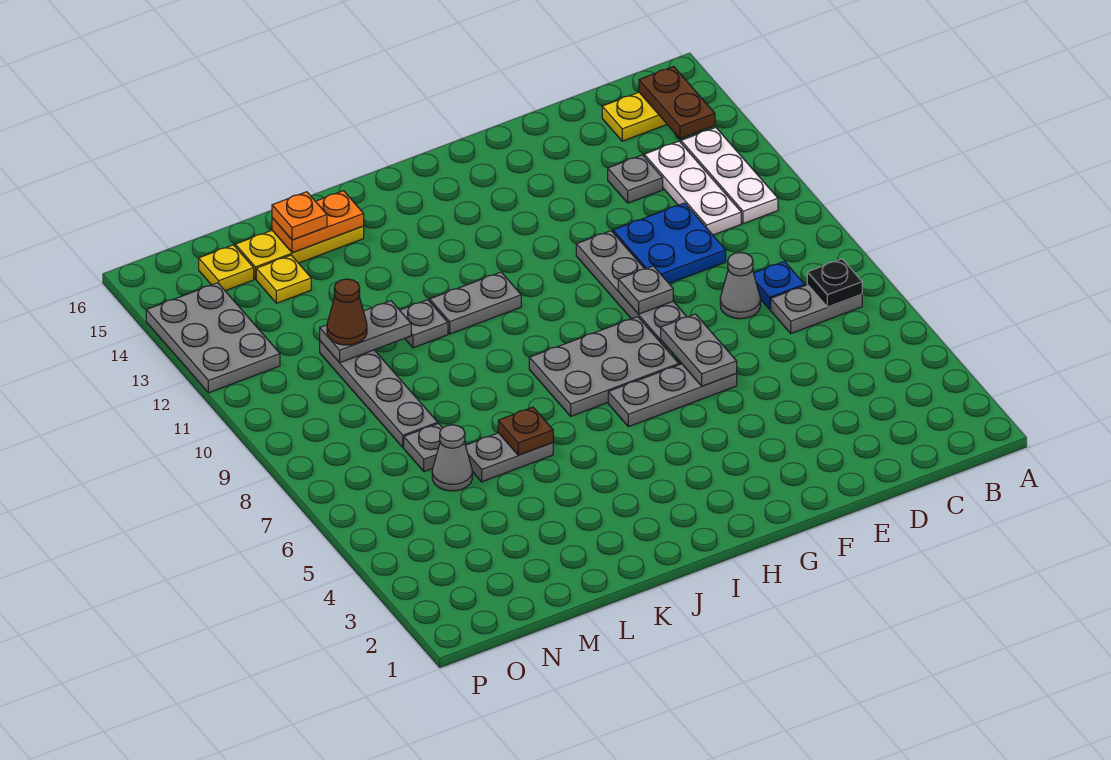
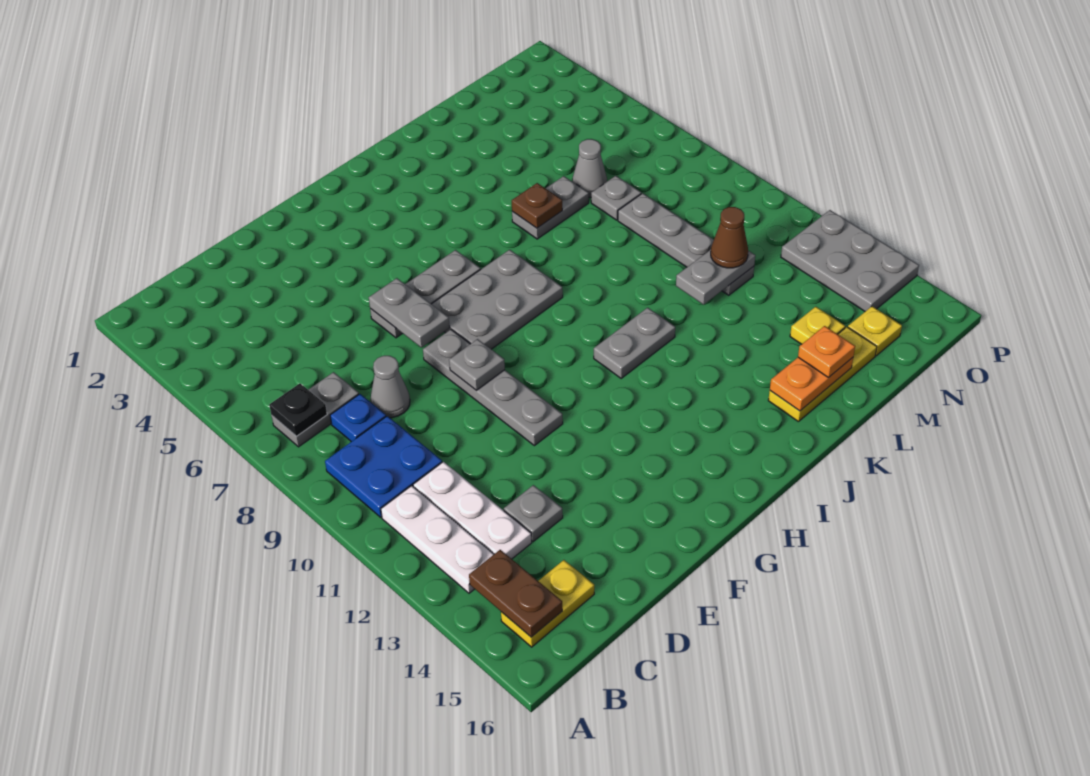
blue plate D10:E11 level 1 -> blue plate B9:C10 level 1
grey plate K11 level 1 -> none

